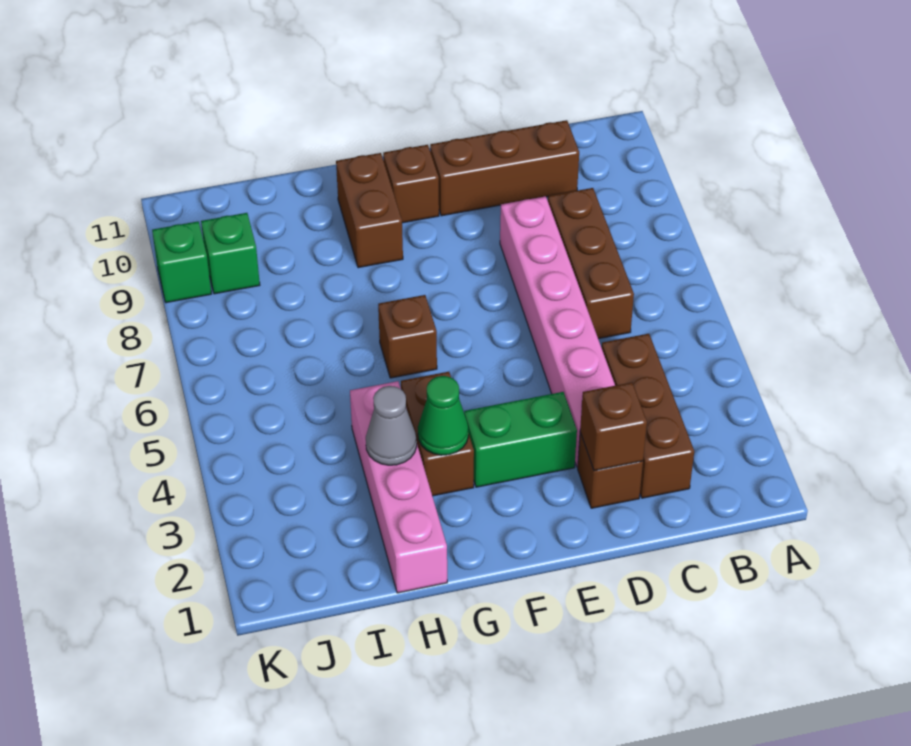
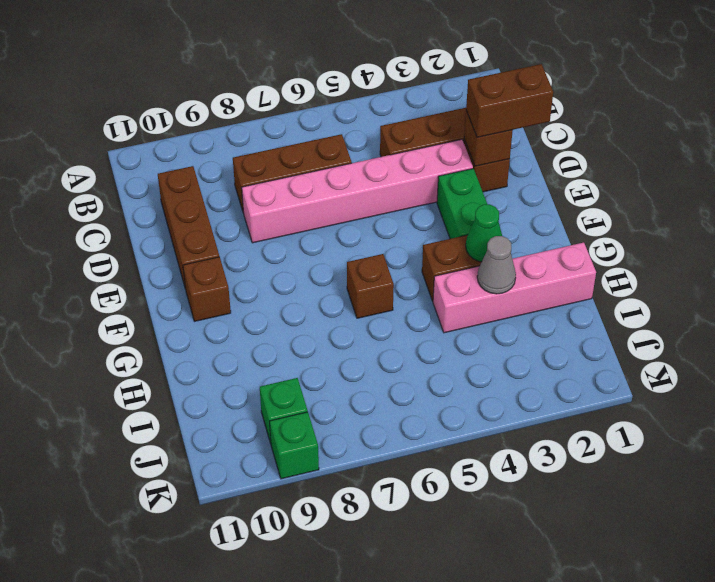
brown brick G9:G10 level 1 -> brown brick D1:D2 level 3

